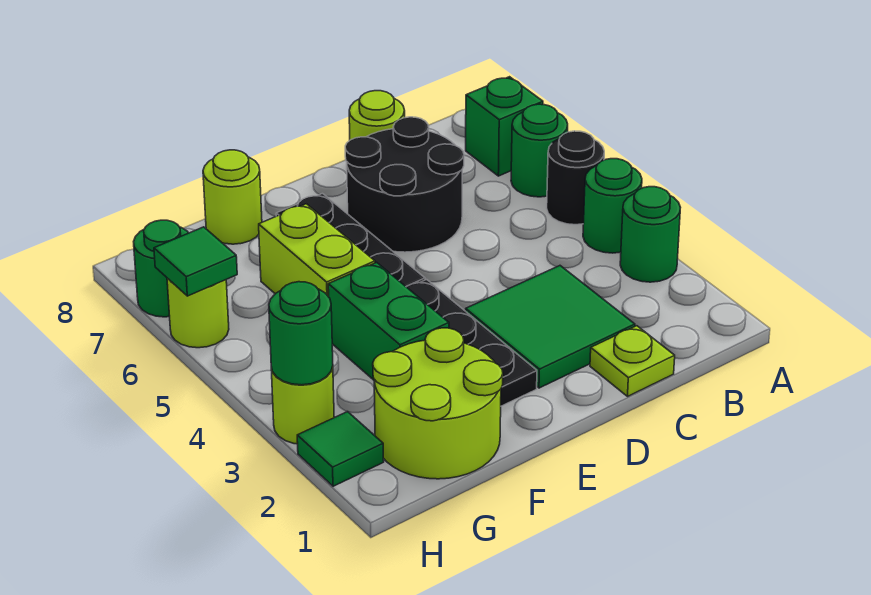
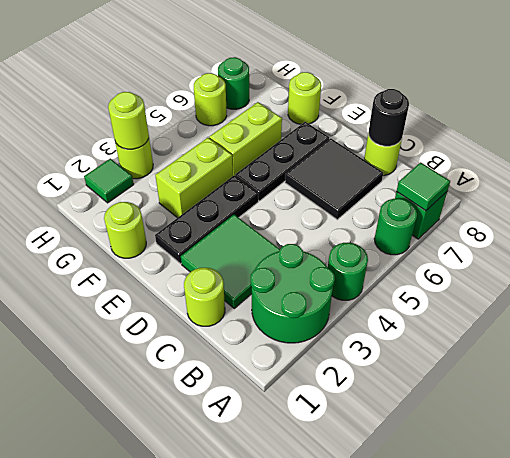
green round brick A3 level 1 -> green round brick A2:B3 level 1
black round brick A5 level 1 -> black round brick C8 level 2
lime plate C1 level 1 -> lime round brick C1 level 1
black round brick C6:D7 level 1 -> black tile C6:D7 level 1
lime round brick F1:G2 level 1 -> lime round brick F1 level 1
green brick F3:F4 level 1 -> lime brick F3:F4 level 1
green round brick H3 level 2 -> lime round brick H3 level 2
green tile H6 level 2 -> green tile A7 level 2

